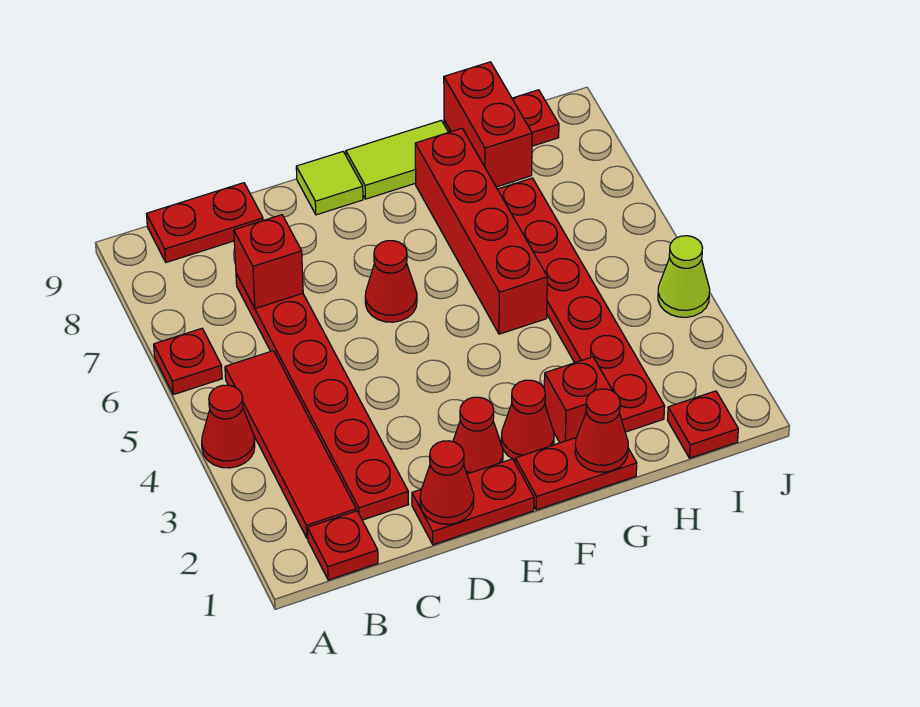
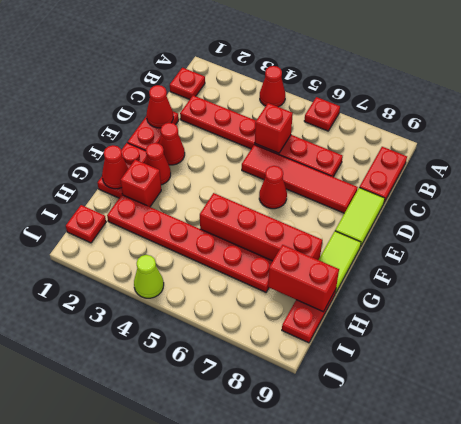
red tile B2:B5 level 1 -> red tile D5:D8 level 1
red brick C7 level 2 -> red brick C5 level 2
lime tile E9 level 1 -> lime tile D9:E9 level 1

